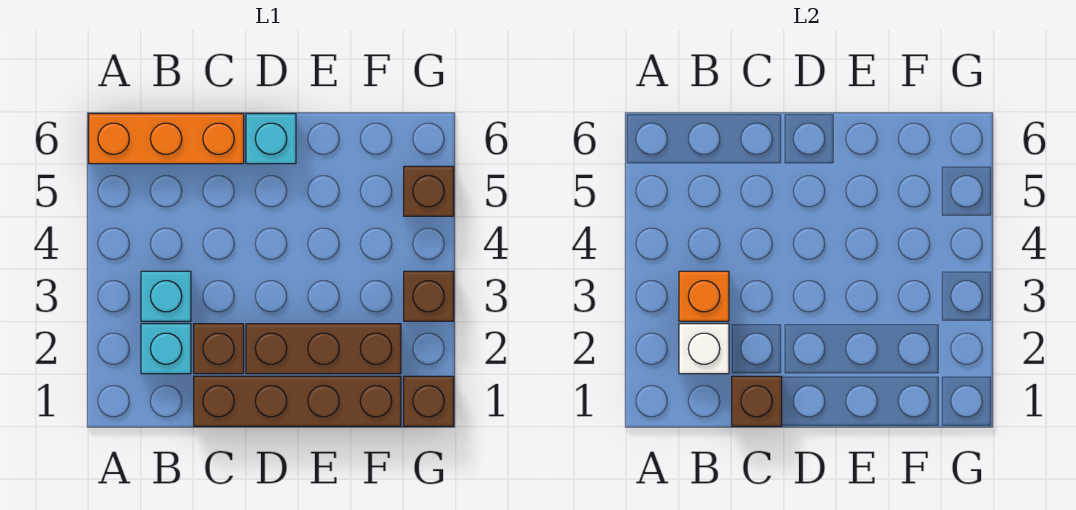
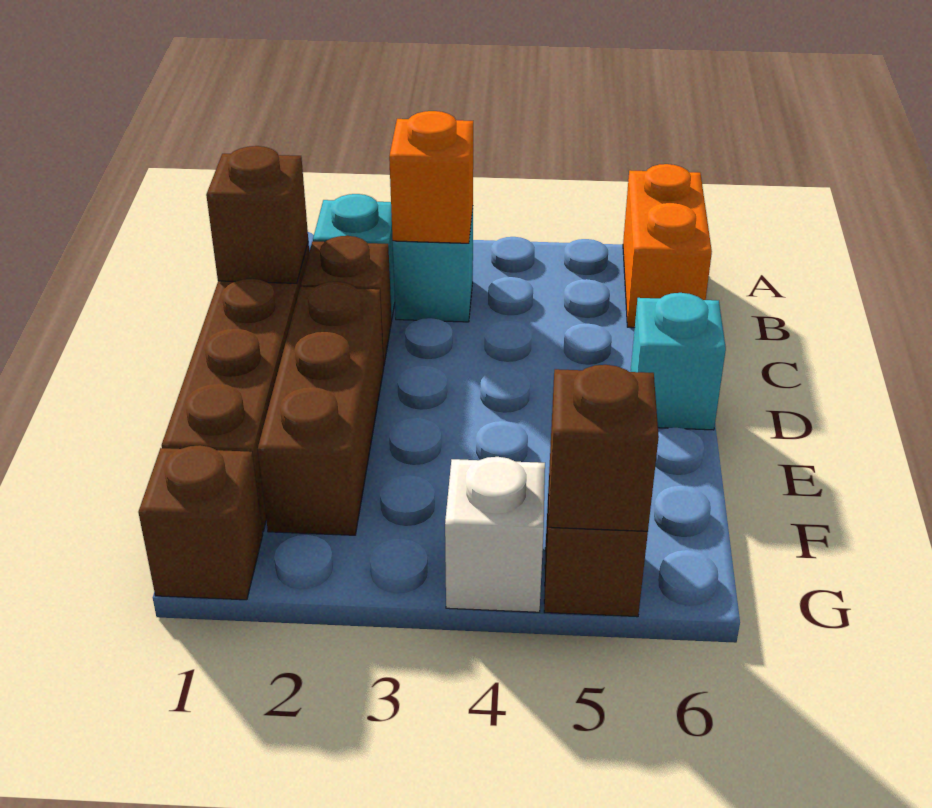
orange brick A6:C6 level 1 -> orange brick A6:B6 level 1
white brick B2 level 2 -> white brick G4 level 1
brown brick G3 level 1 -> brown brick G5 level 2

